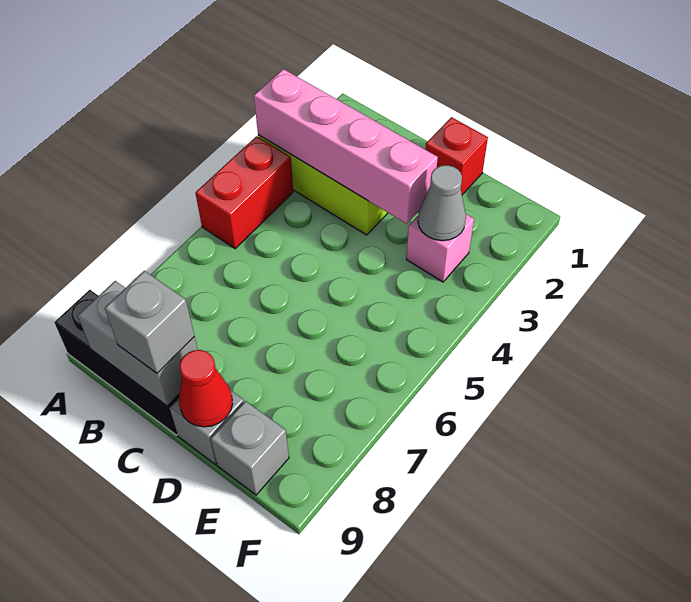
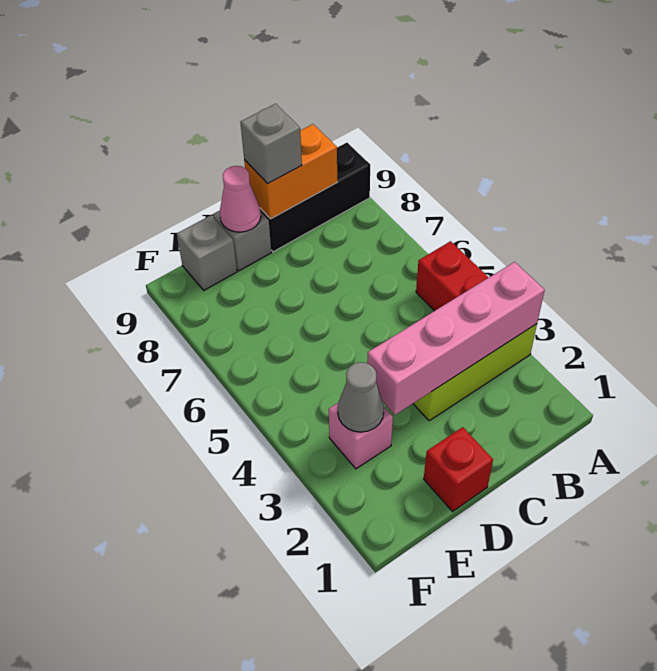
grey brick B9:C9 level 2 -> orange brick B9:C9 level 2
red cone D9 level 2 -> pink cone D9 level 2

